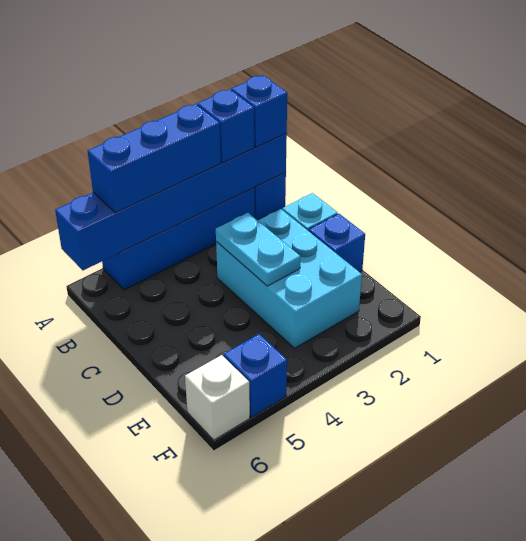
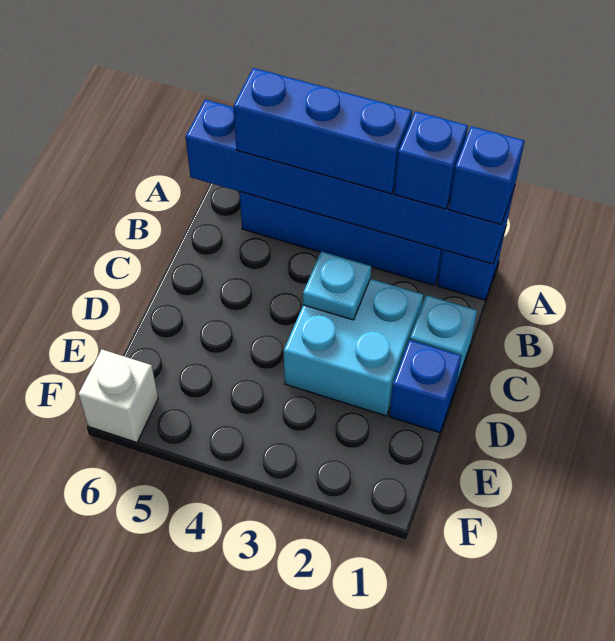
cyan brick C2:E3 level 1 -> cyan brick C2:D3 level 1
cyan plate C3:D3 level 2 -> cyan plate C3 level 2
blue brick F5 level 1 -> none

